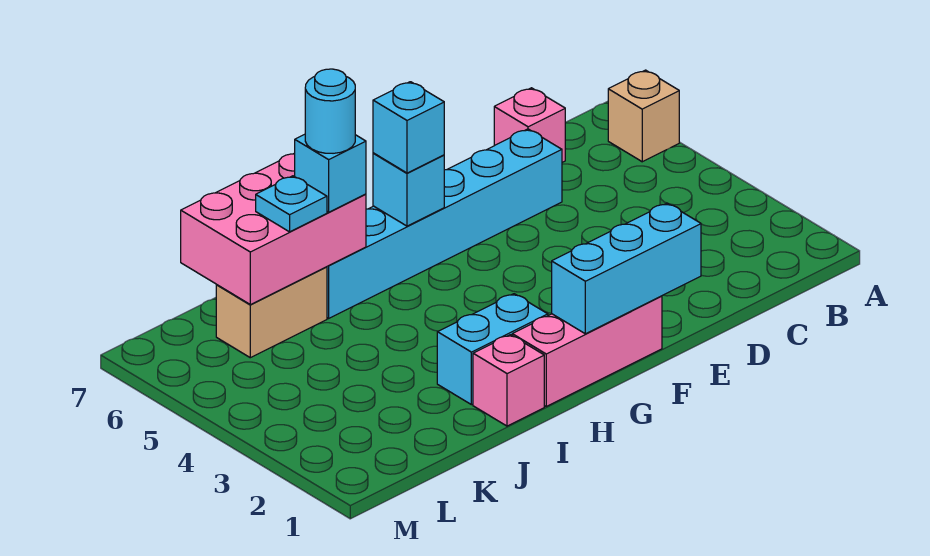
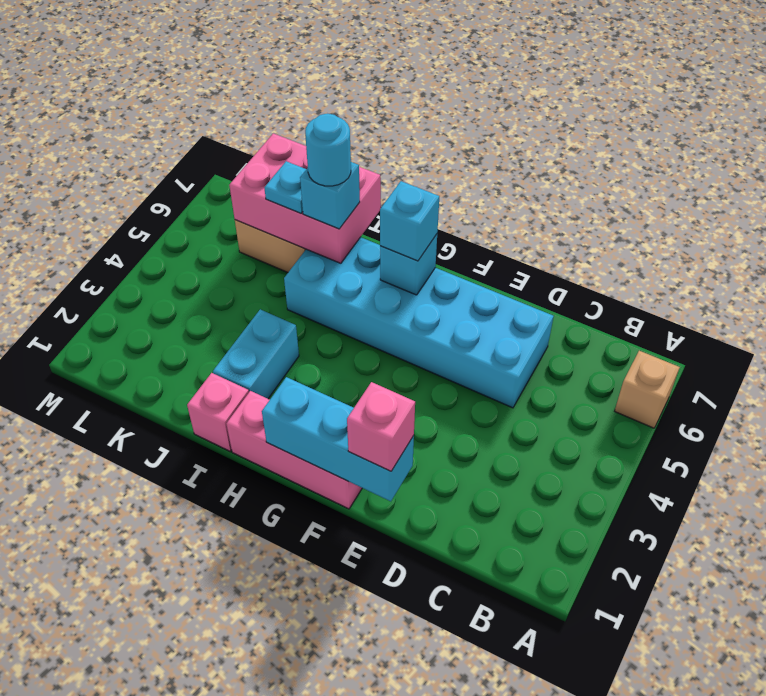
pink brick C7 level 1 -> pink brick E1 level 3
cyan brick D6:I6 level 1 -> cyan brick D5:I6 level 1
cyan brick H2:I2 level 1 -> cyan brick I2:I3 level 1

